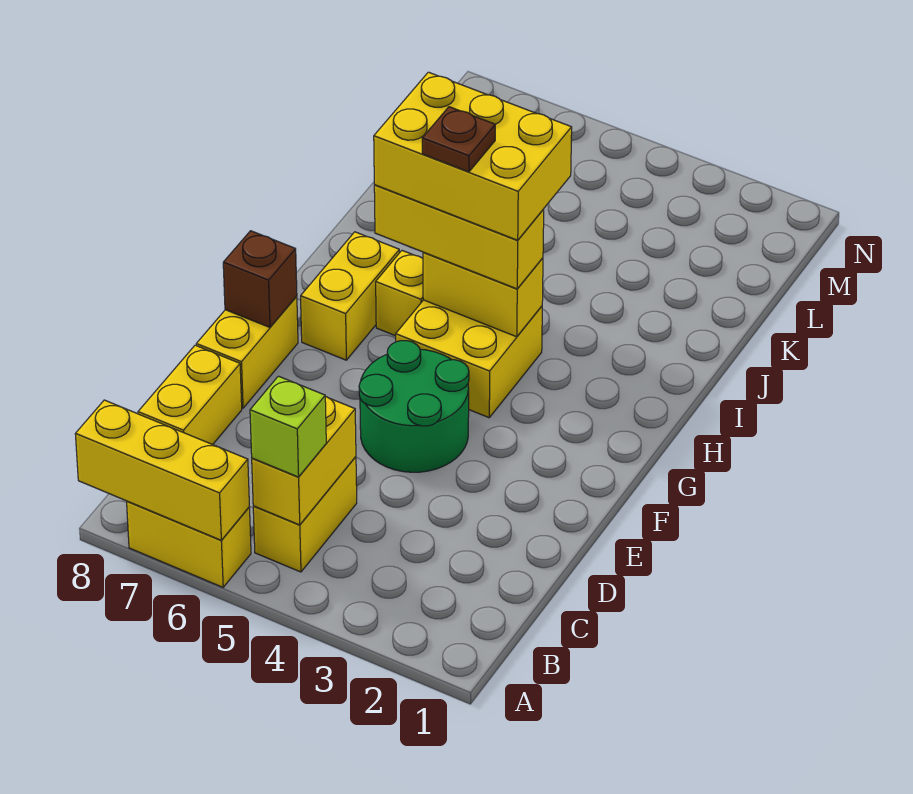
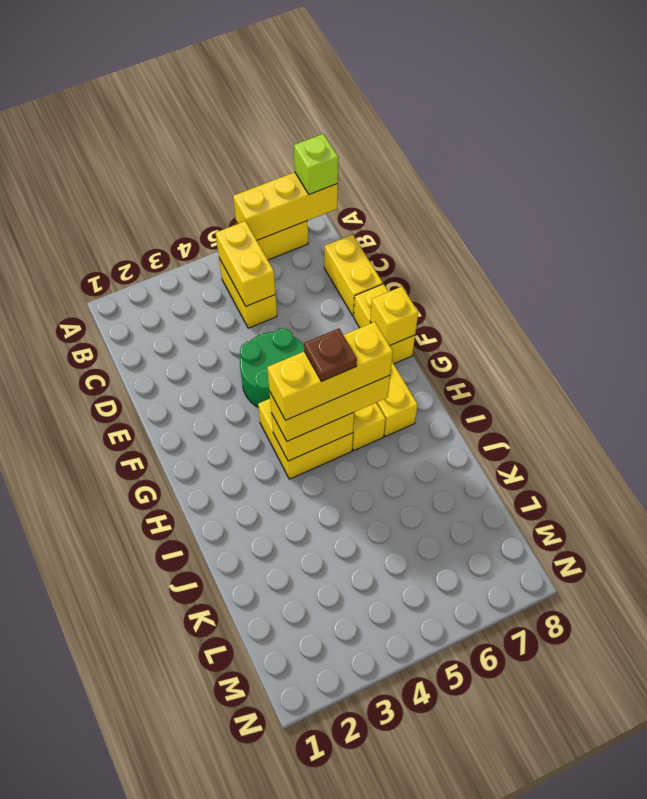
lime brick B5 level 3 -> lime brick A8 level 3
brown brick F8 level 2 -> yellow brick F8 level 2
yellow brick H4:I6 level 4 -> yellow brick H4:H6 level 4

